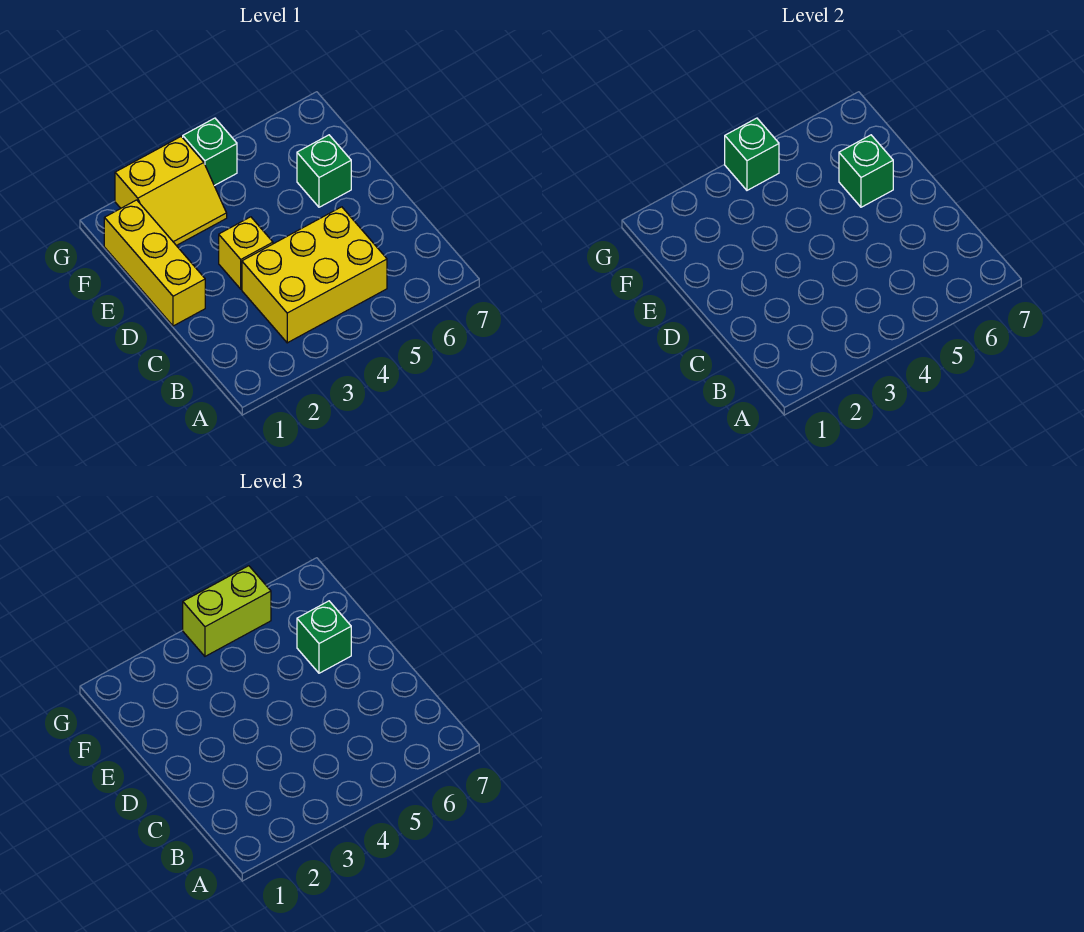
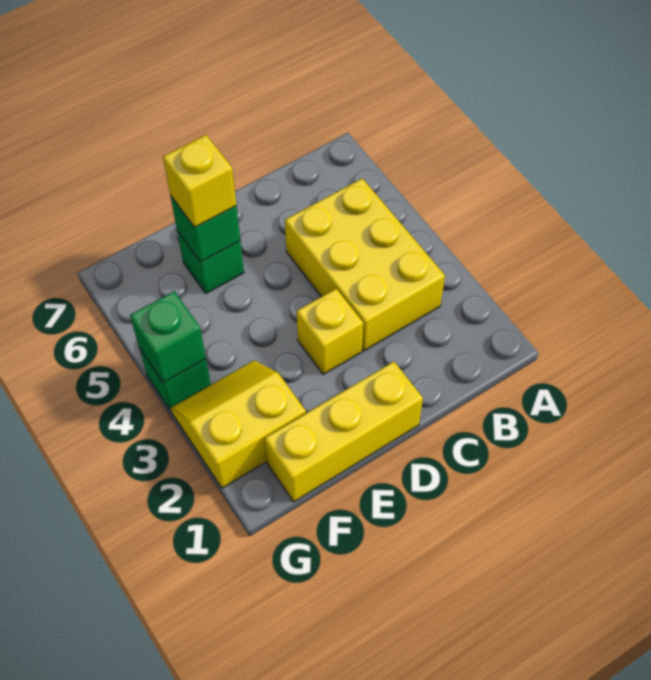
green brick E6 level 3 -> yellow brick E6 level 3
yellow slope F2:G3 level 1 top G -> yellow slope F2:G3 level 1 top 2
lime brick G4:G5 level 3 -> none

